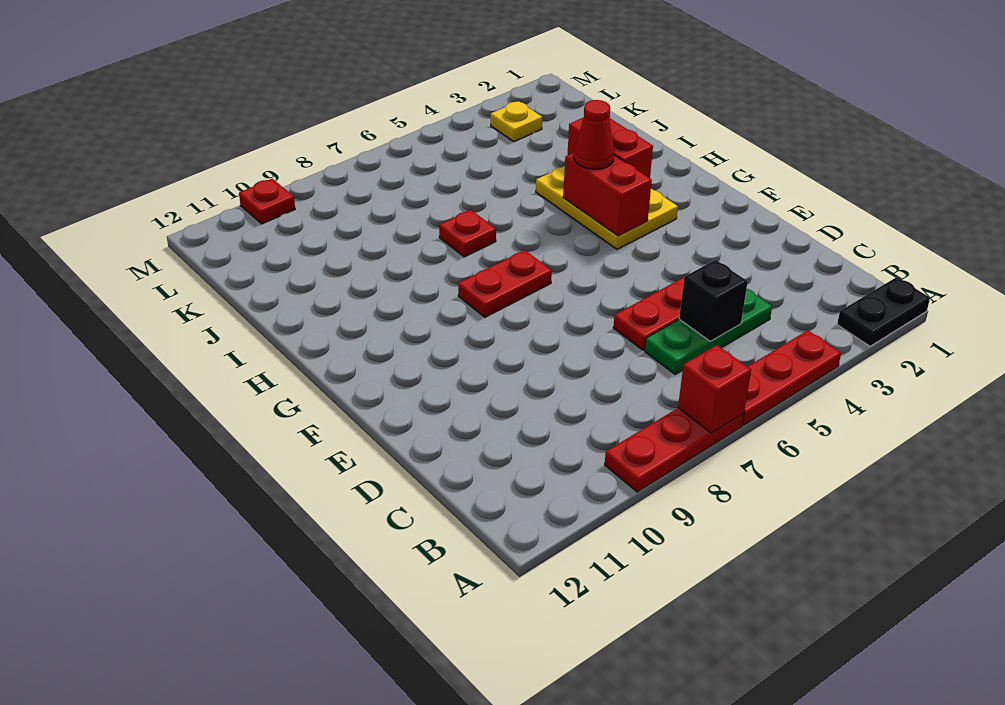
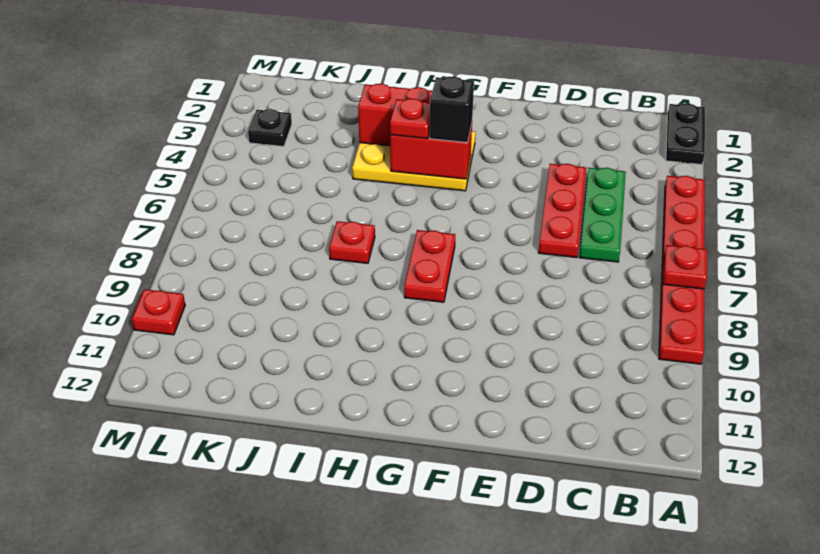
red brick A7 level 2 -> red plate A7 level 2
black brick C5 level 2 -> black brick G4 level 3
red cone H4 level 3 -> red plate H4 level 3
yellow plate L3 level 1 -> black plate L3 level 1

